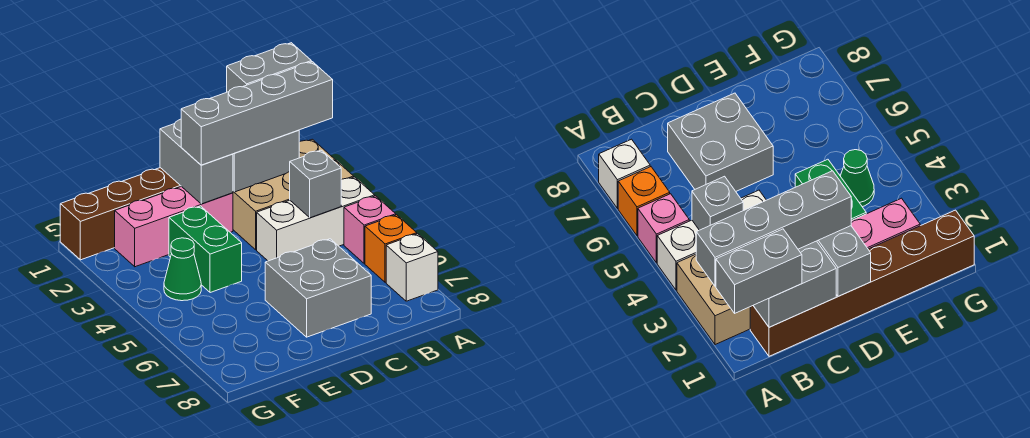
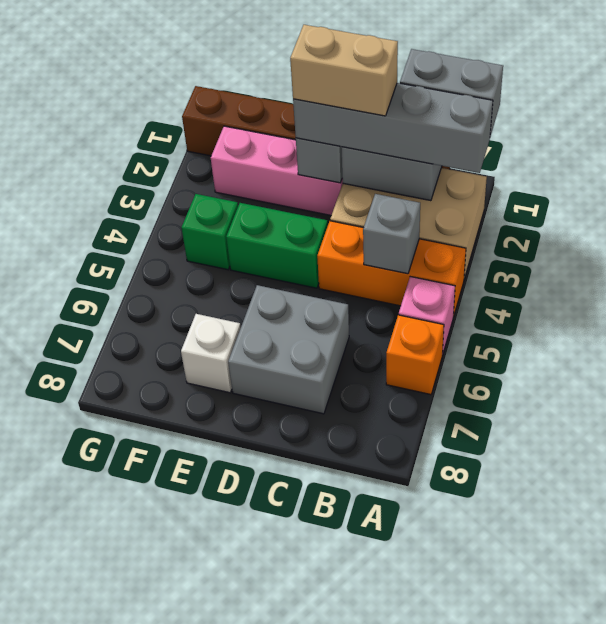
white brick A4:C4 level 1 -> orange brick A4:C4 level 1
white brick A7 level 1 -> white brick E7 level 1
none -> tan brick C2:D2 level 4
green brick E3:E4 level 1 -> green brick D4:E4 level 1
green cone F4 level 1 -> green brick F4 level 1

